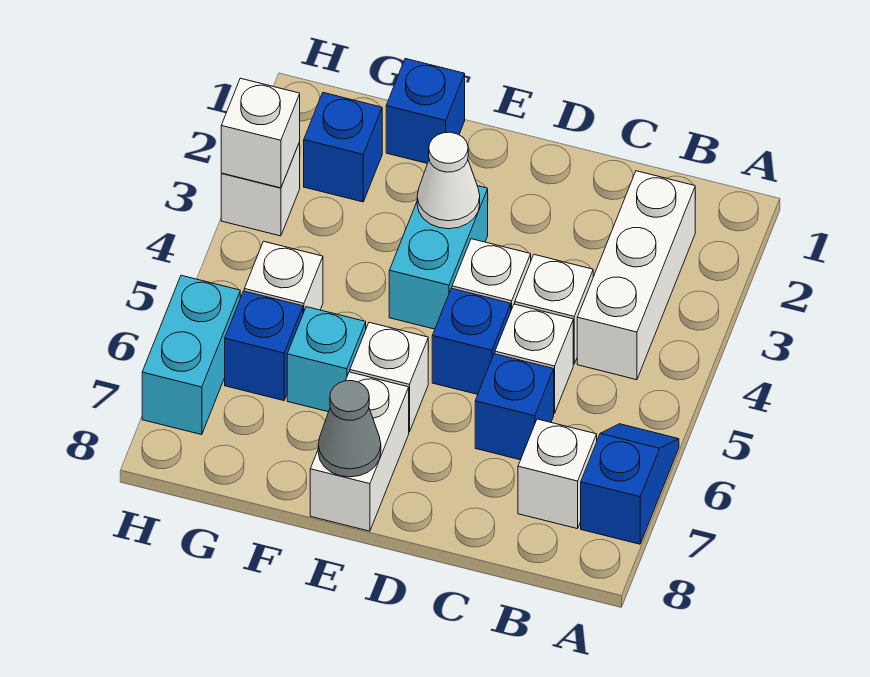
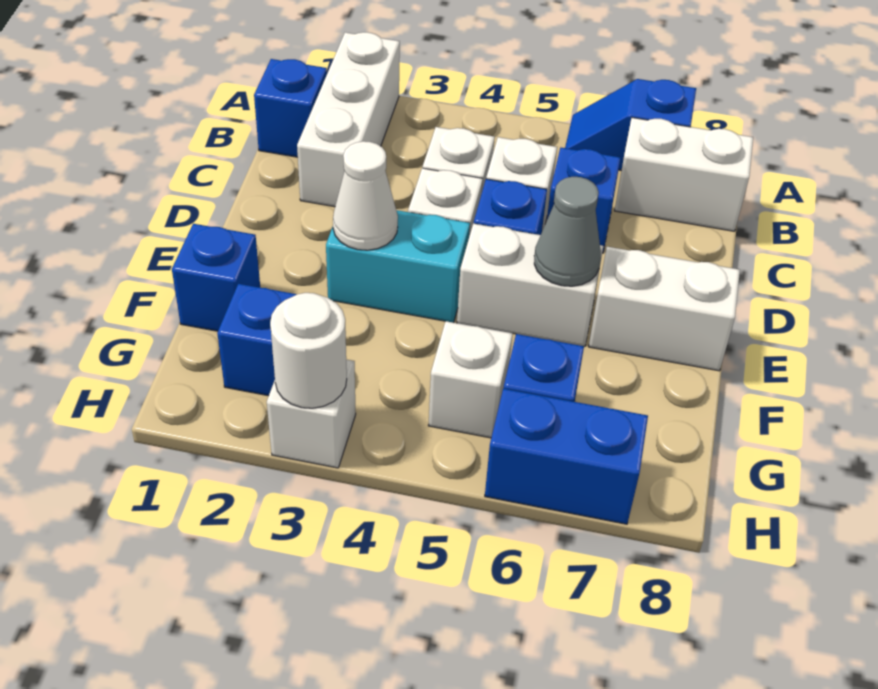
none -> blue brick B1 level 1
white brick B2:B4 level 1 -> white brick A2:C2 level 1
white brick B7 level 1 -> white brick B7:B8 level 1
white brick E6 level 1 -> white brick E5:E6 level 1
grey cone E8 level 2 -> grey cone E6 level 2
cyan brick F6 level 1 -> none
white brick H3 level 2 -> white round brick H3 level 2
cyan brick H6:H7 level 1 -> blue brick H6:H7 level 1

